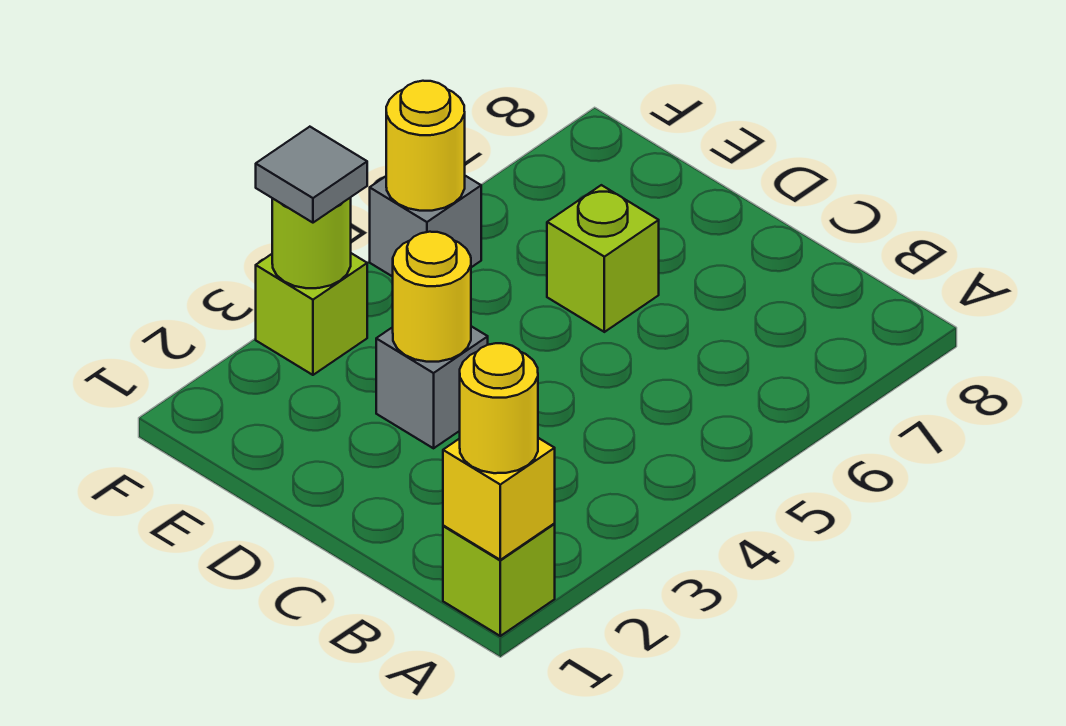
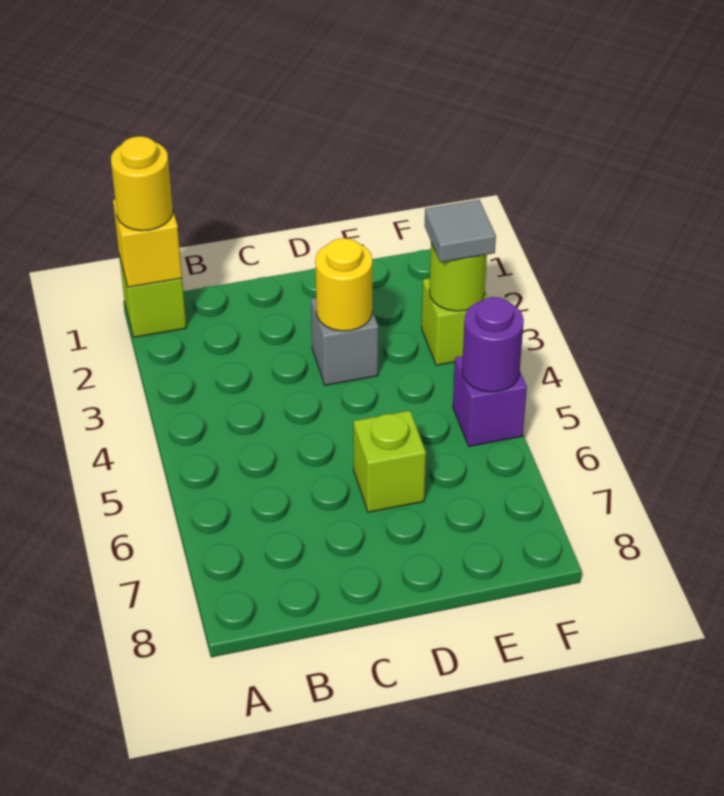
grey brick F5 level 1 -> purple brick F5 level 1
yellow round brick F5 level 2 -> purple round brick F5 level 2

